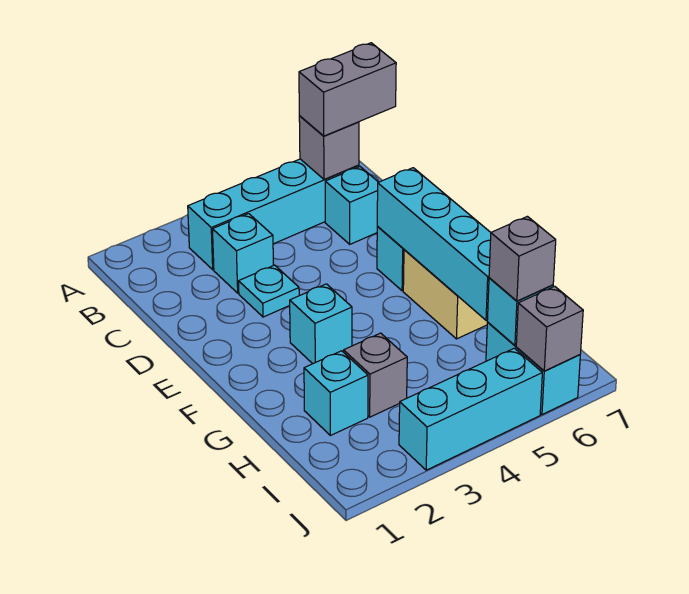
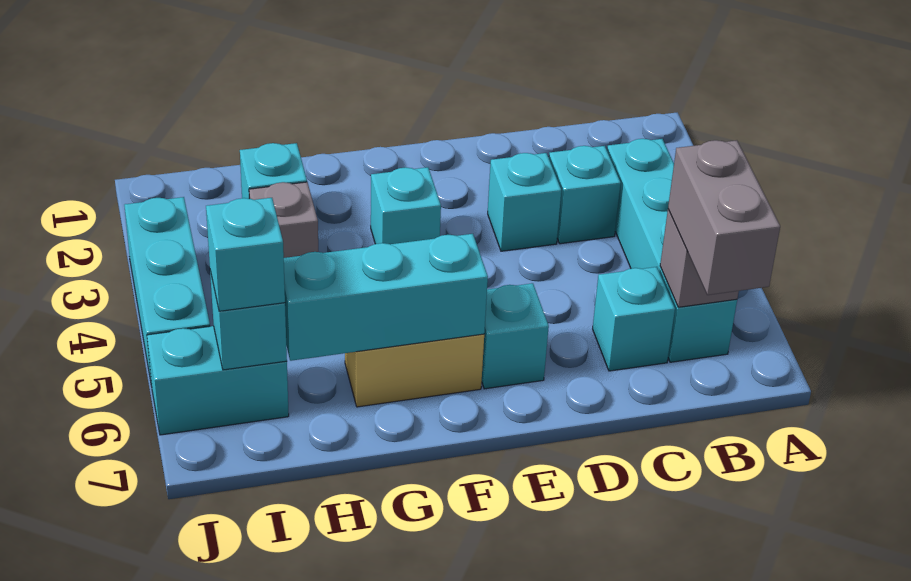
cyan plate D3 level 1 -> cyan brick D3 level 1
cyan brick E6:H6 level 2 -> cyan brick F6:H6 level 2
grey brick I6 level 3 -> cyan brick I6 level 3
grey brick J6 level 2 -> none

